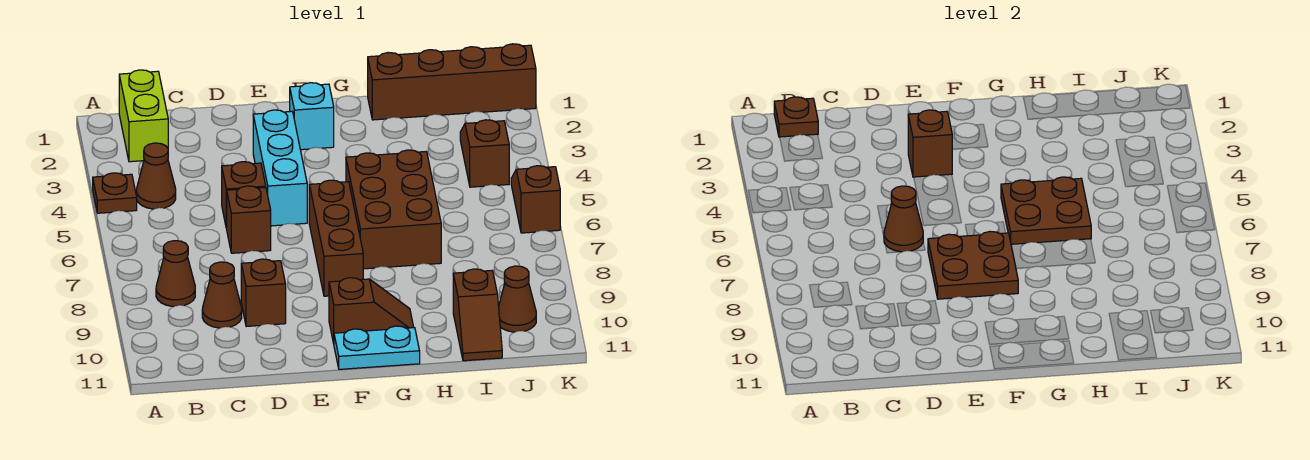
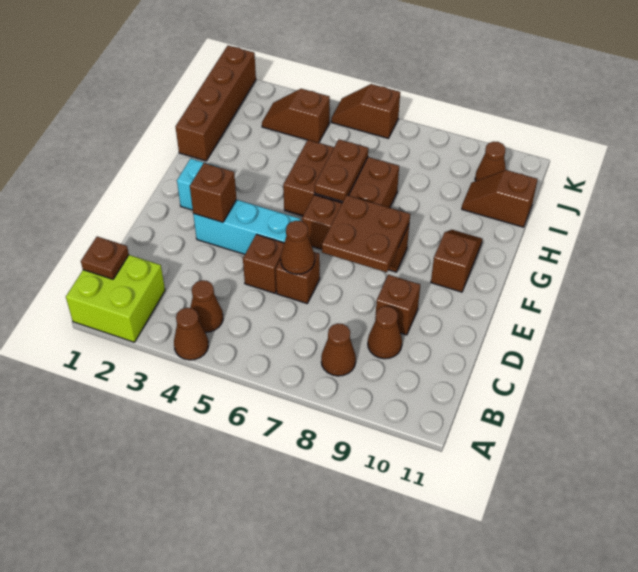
brown plate A4 level 1 -> brown cone A4 level 1
lime brick B1:B2 level 1 -> lime brick A1:B2 level 1
cyan plate F11:G11 level 1 -> none
brown plate G5:H6 level 2 -> brown plate G6:H6 level 2
brown slope I10:I11 level 1 top 10 -> brown slope I10:I11 level 1 top 11

